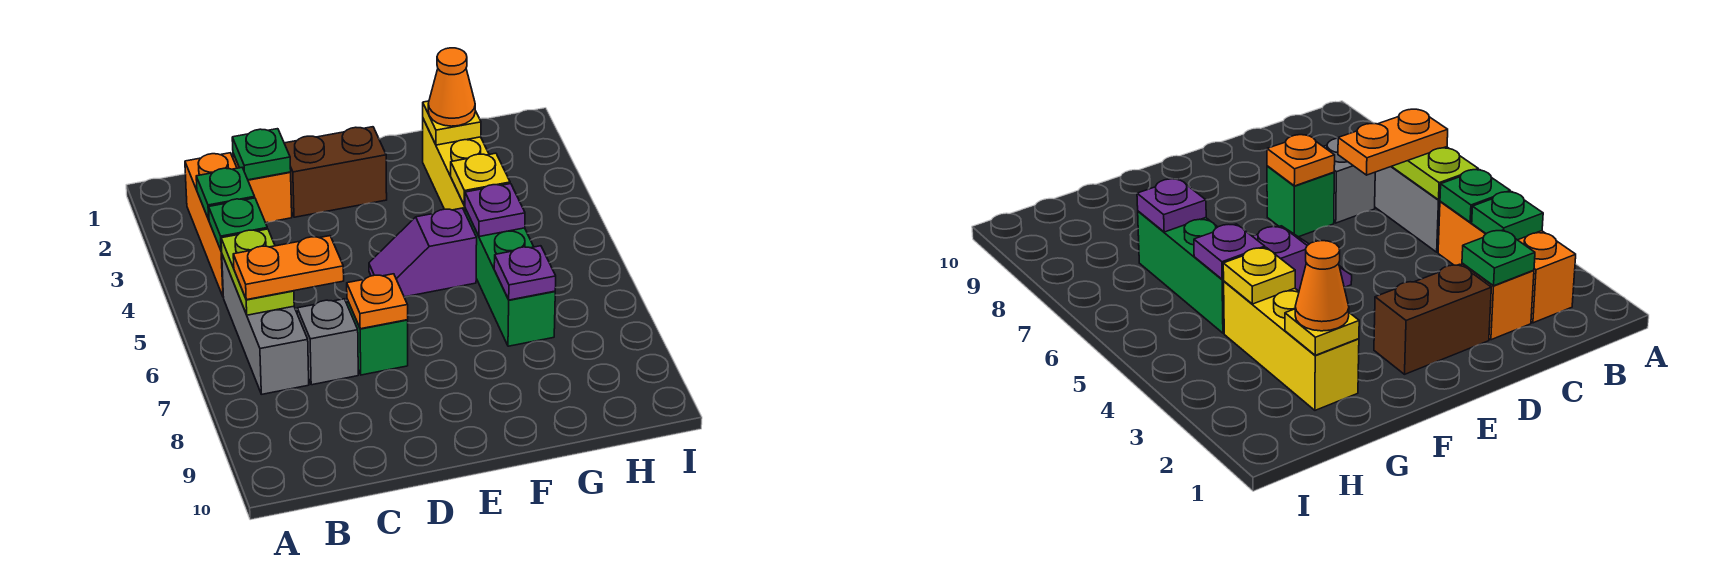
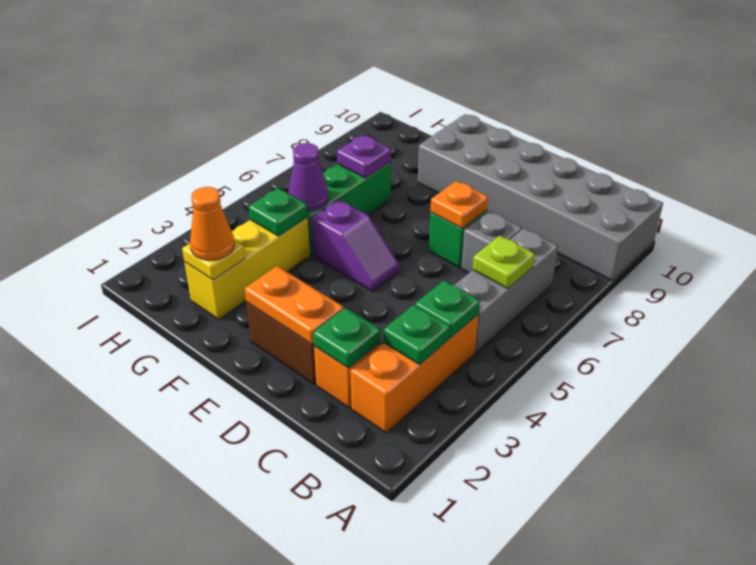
none -> grey brick A9:F10 level 1
lime plate B5:B6 level 2 -> lime plate B6 level 2
orange plate B6:C6 level 3 -> orange plate D2:E2 level 2
yellow plate G4 level 2 -> green plate G4 level 2
purple plate G5 level 2 -> purple cone G5 level 2

